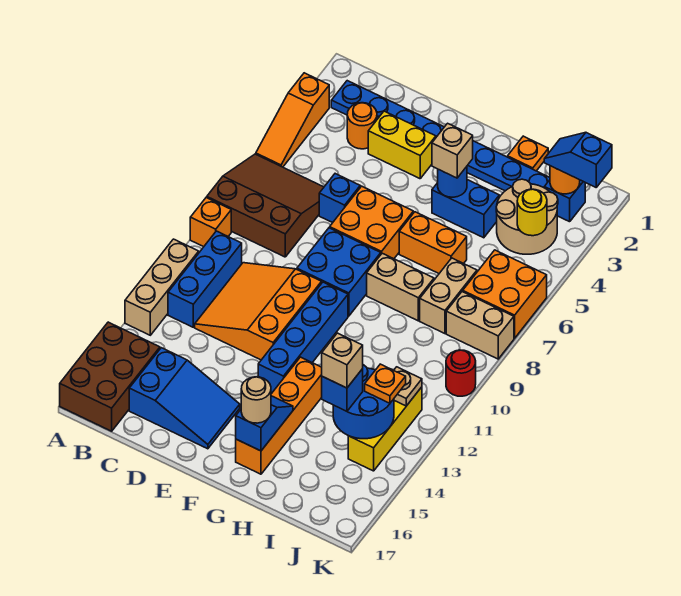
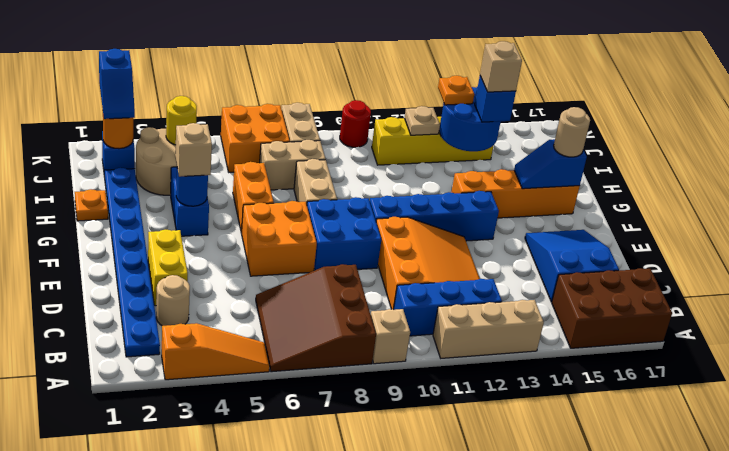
orange brick A9 level 1 -> tan brick A9 level 1
orange round brick C3 level 1 -> tan round brick C3 level 1
orange slope C10:E12 level 1 top E -> orange slope C10:E12 level 1 top 10
blue brick D6 level 1 -> none
yellow brick J12:J14 level 1 -> yellow brick J11:J14 level 1

